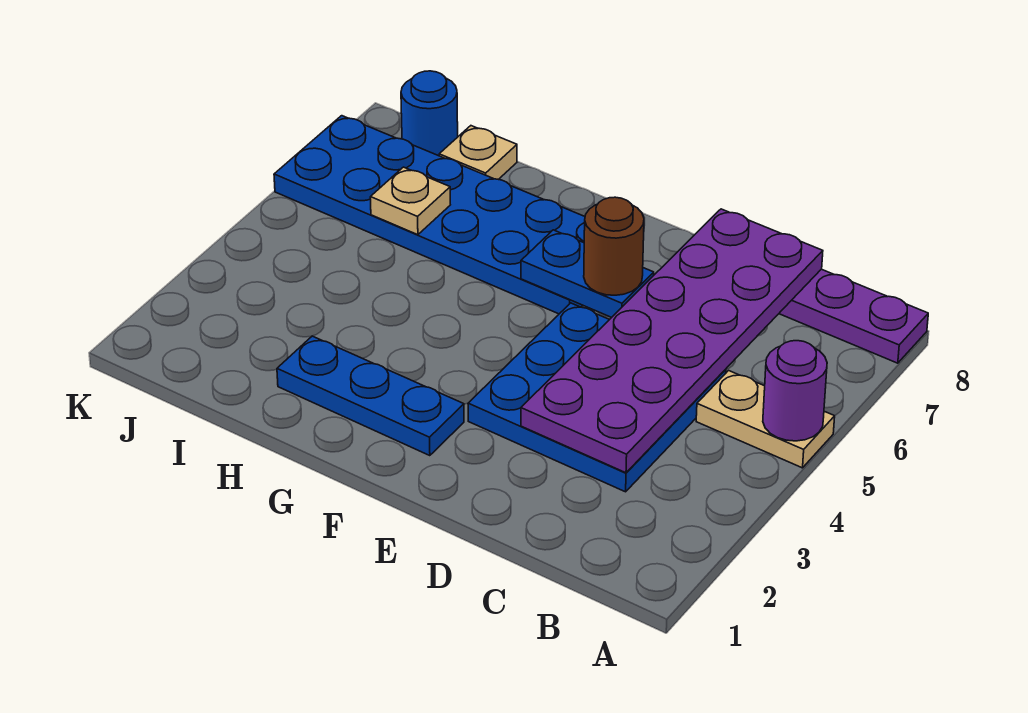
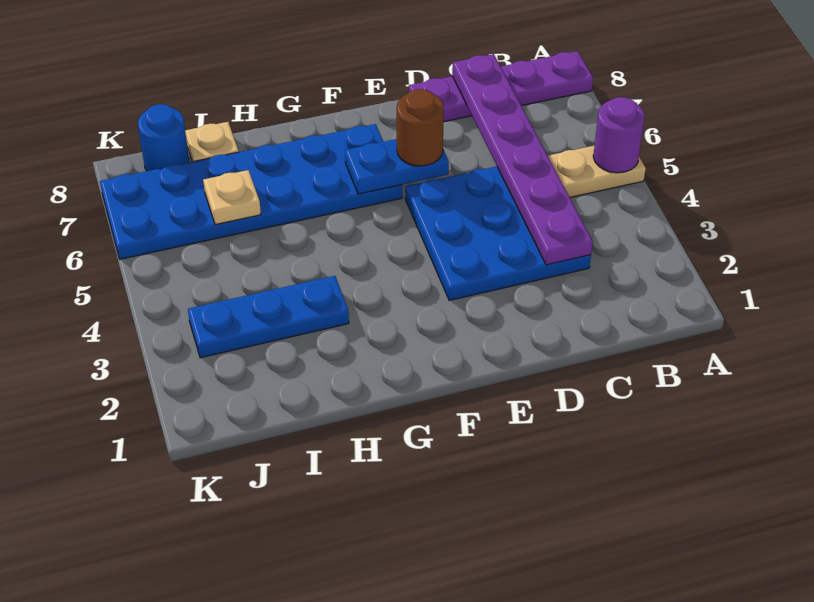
purple plate C3:D8 level 2 -> purple plate C3:C8 level 2
blue plate F2:H2 level 1 -> blue plate H3:J3 level 1

